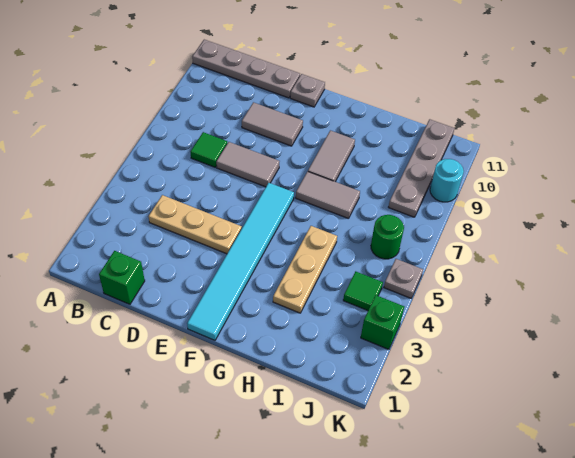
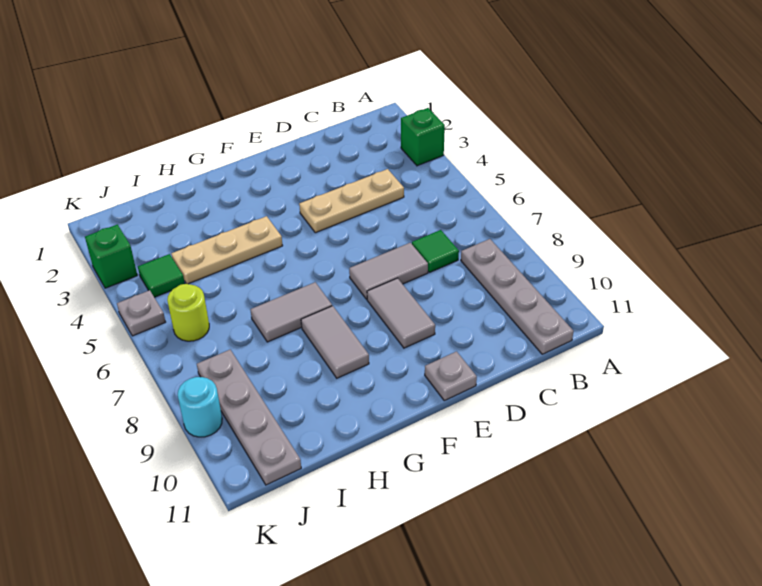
grey plate A11:D11 level 1 -> grey plate B8:B11 level 1
green brick C1 level 1 -> green brick A3 level 1
grey tile D9:E9 level 1 -> grey tile E8:E9 level 1
cyan tile F1:F6 level 1 -> none
tan plate H3:H5 level 1 -> tan plate G4:I4 level 1
green round brick J6 level 1 -> lime round brick J6 level 1

